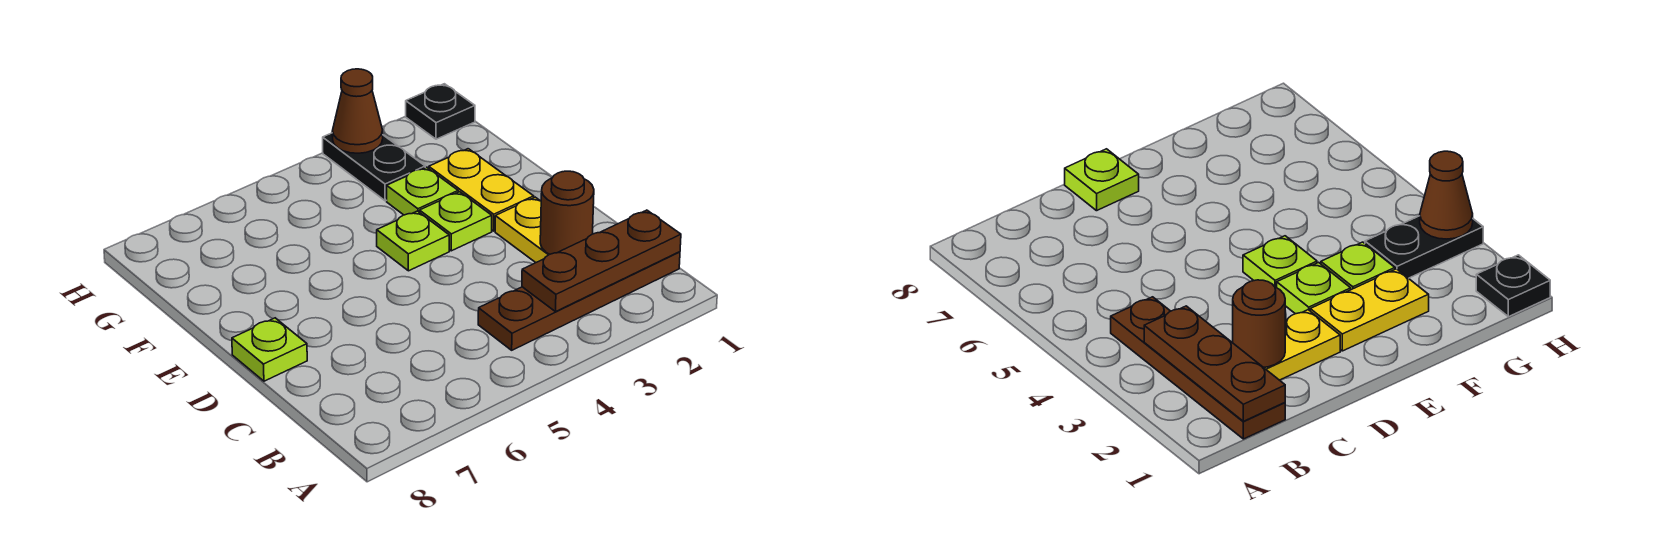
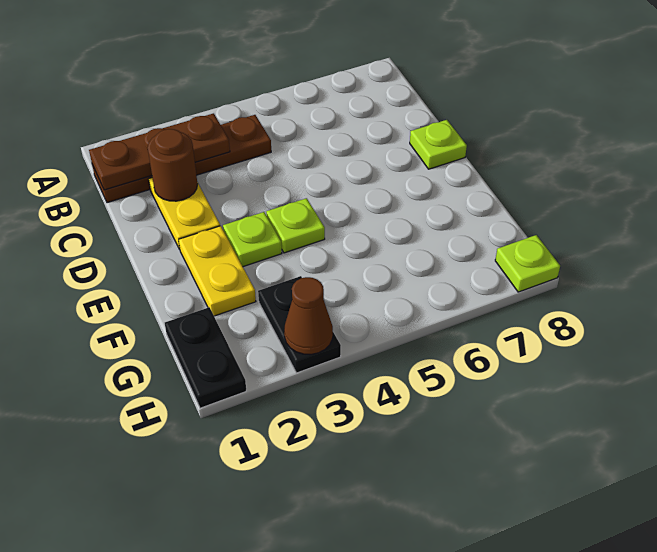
lime plate F3 level 1 -> lime plate H8 level 1
black plate H1 level 1 -> black plate G1:H1 level 1

